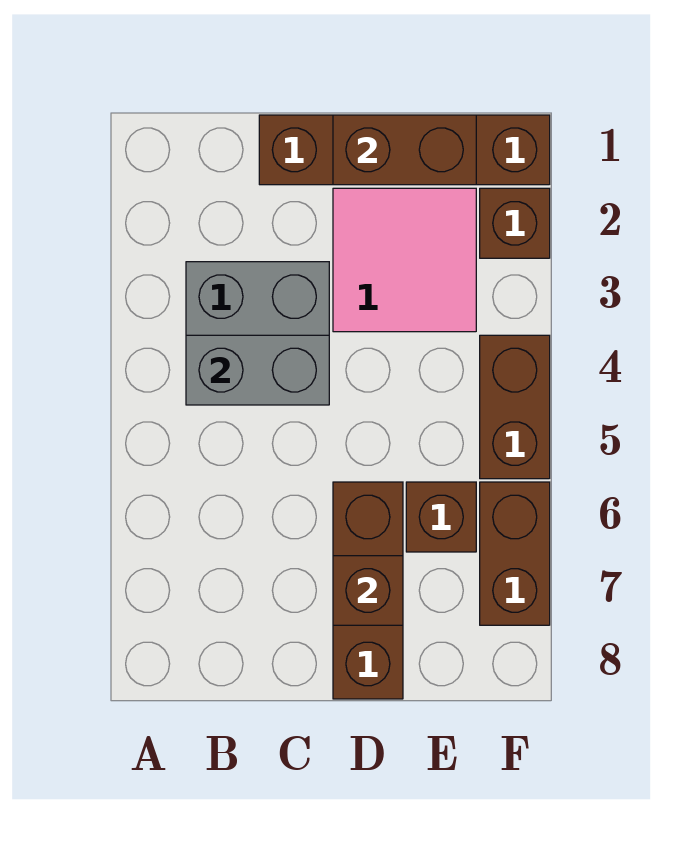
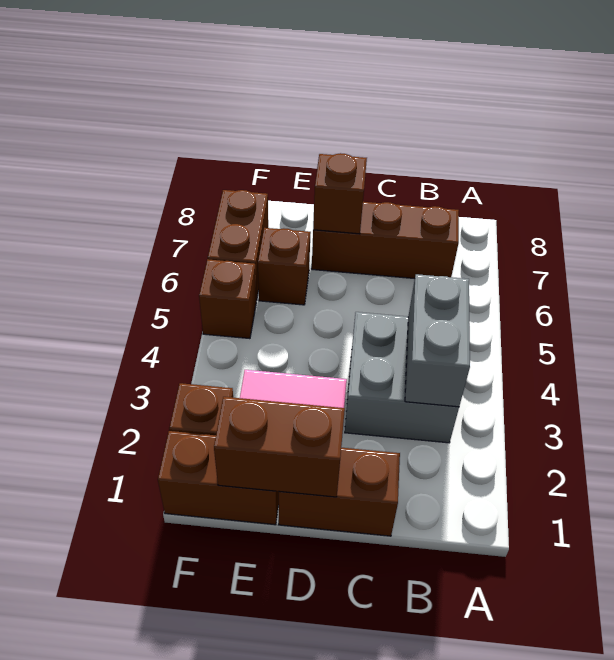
grey brick B4:C4 level 2 -> grey brick B3:B4 level 2
brown brick D6:D8 level 1 -> brown brick B7:D7 level 1
brown brick F4:F5 level 1 -> brown brick F5 level 1

